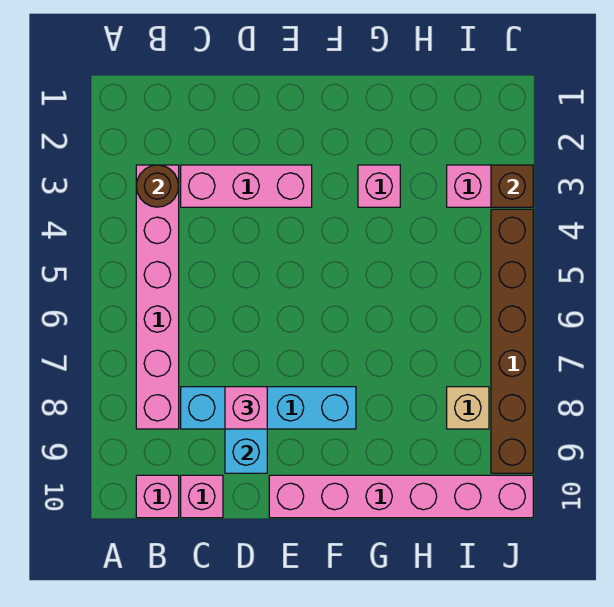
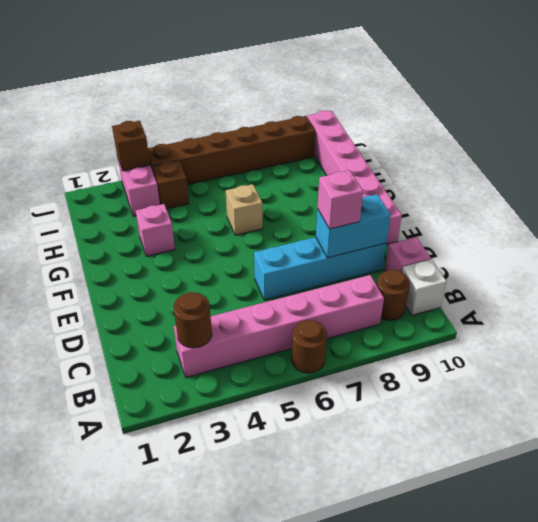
none -> brown round brick A6 level 1
none -> brown round brick B9 level 1
pink brick B10 level 1 -> white brick B10 level 1
pink brick C3:E3 level 1 -> none
cyan brick C8:F8 level 1 -> cyan brick D6:D9 level 1
none -> brown brick I4 level 1
tan brick I8 level 1 -> tan brick G6 level 1

